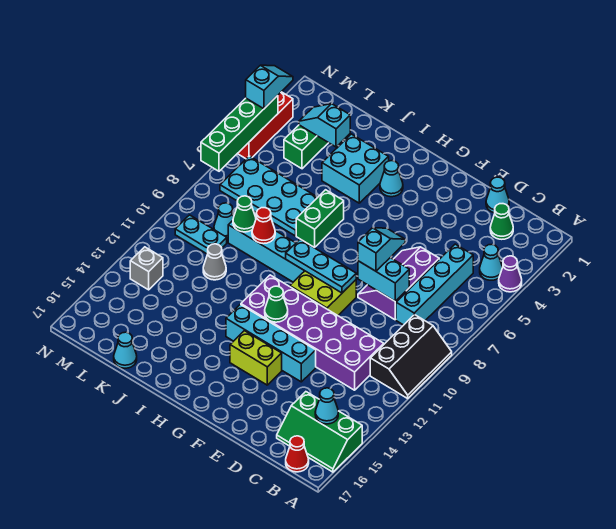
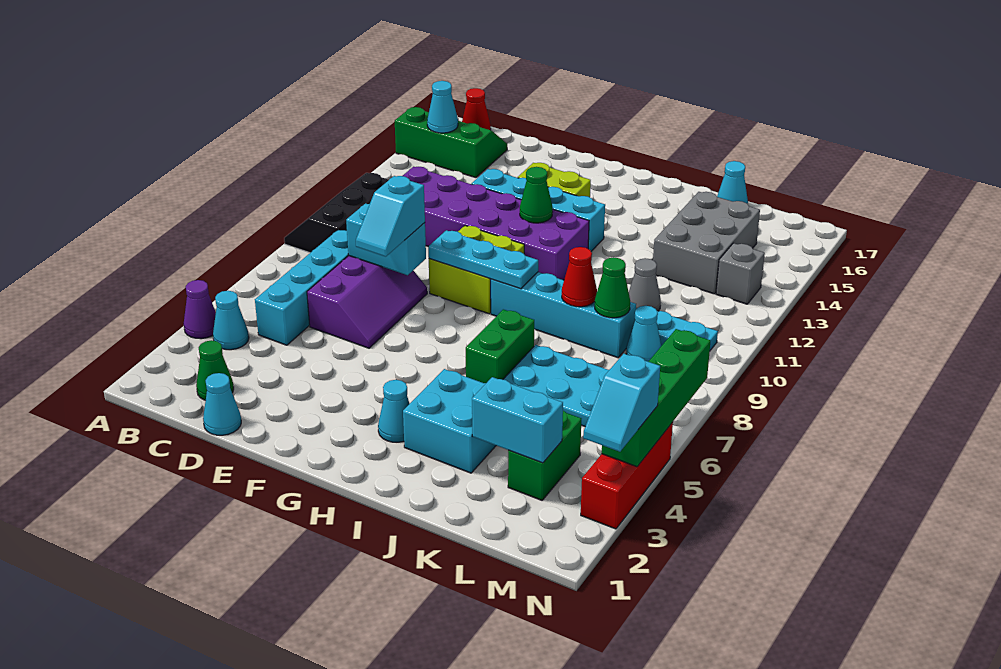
cyan slope K3:L3 level 2 top K -> cyan brick K3:L3 level 2
none -> grey brick K13:L15 level 1

